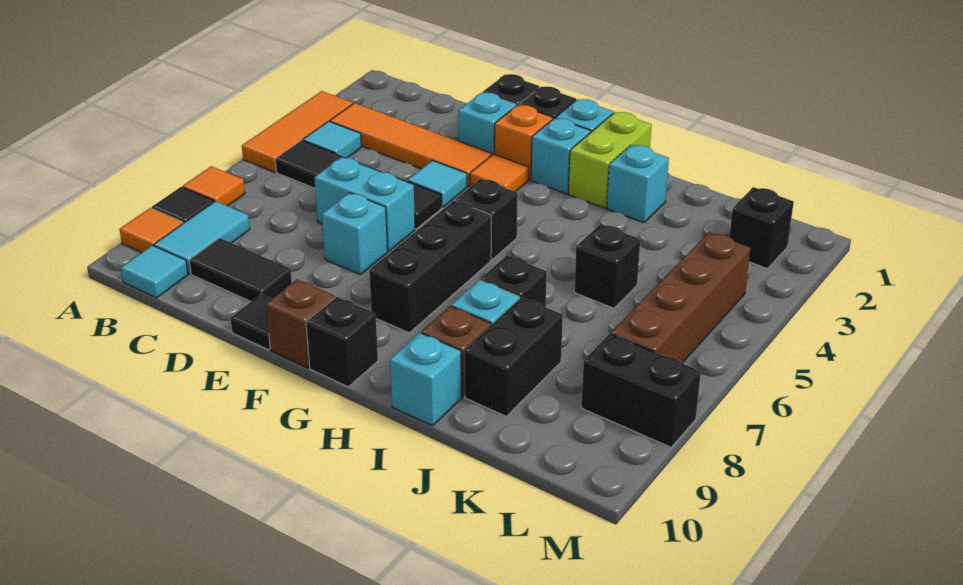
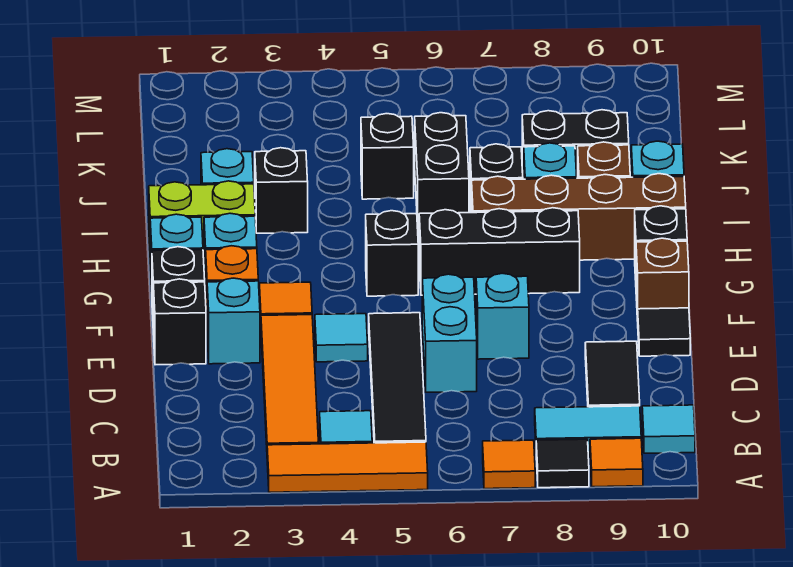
black brick L2 level 1 -> black brick I3 level 1
brown brick L4:L7 level 1 -> brown brick H7:H10 level 1
black brick L8:M8 level 1 -> black brick I6:J6 level 1

